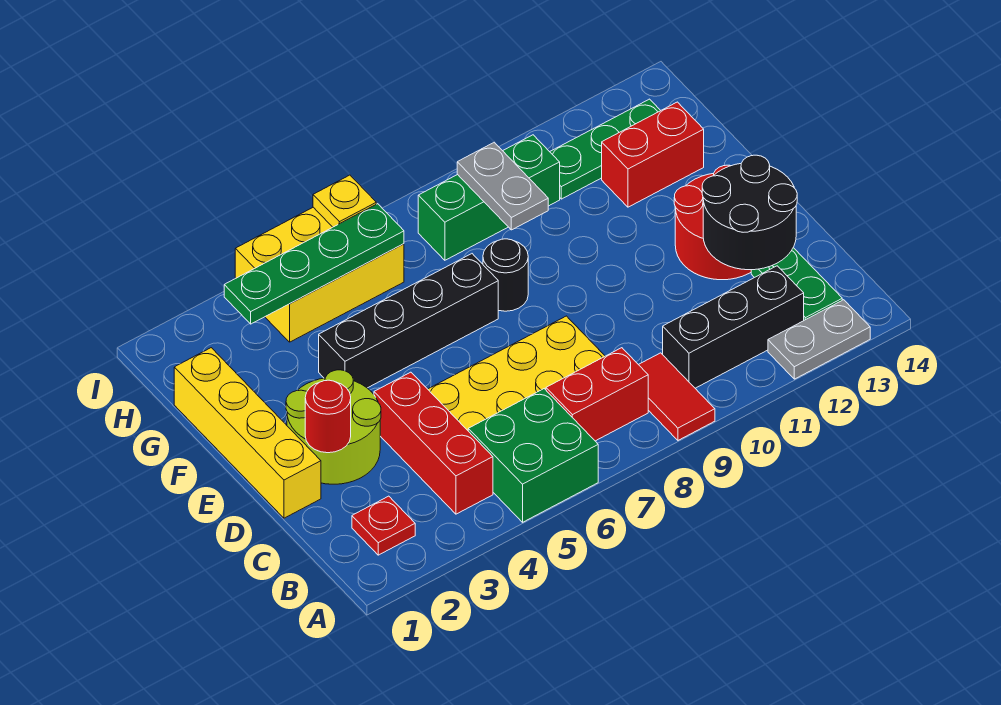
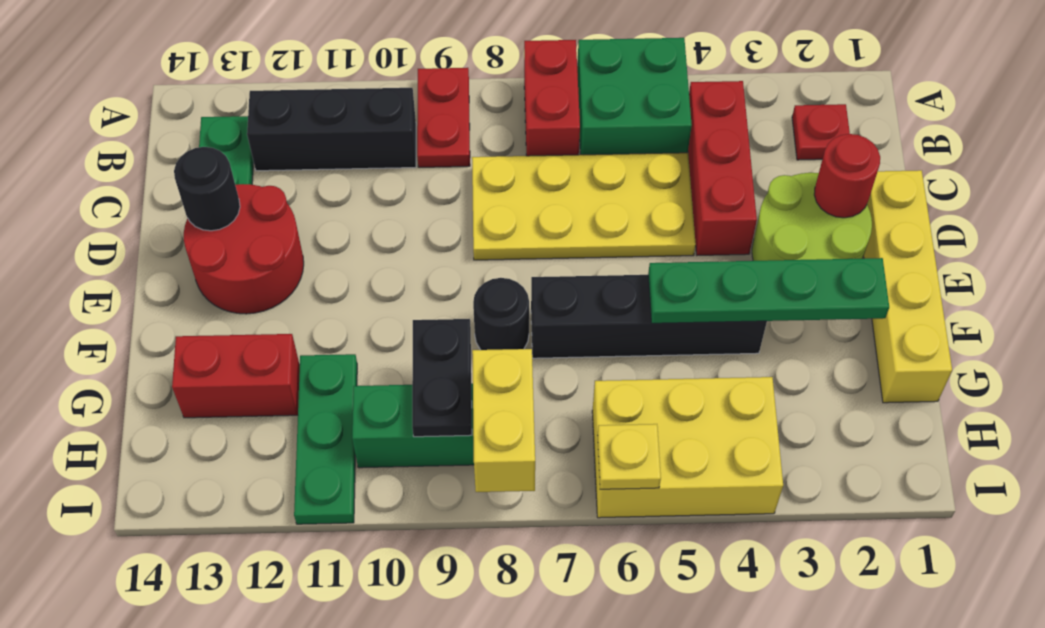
red tile A9:B9 level 1 -> red plate A9:B9 level 1
grey plate A12:A13 level 1 -> none
red brick B7:B8 level 1 -> red brick A7:B7 level 1
black round brick C12:D13 level 2 -> black round brick D13 level 2
grey plate G9:H9 level 2 -> black plate G9:H9 level 2
green plate H3:H6 level 2 -> green plate F2:F5 level 2
none -> yellow brick H8:I8 level 2
green plate H11:H13 level 1 -> green plate G11:I11 level 1

